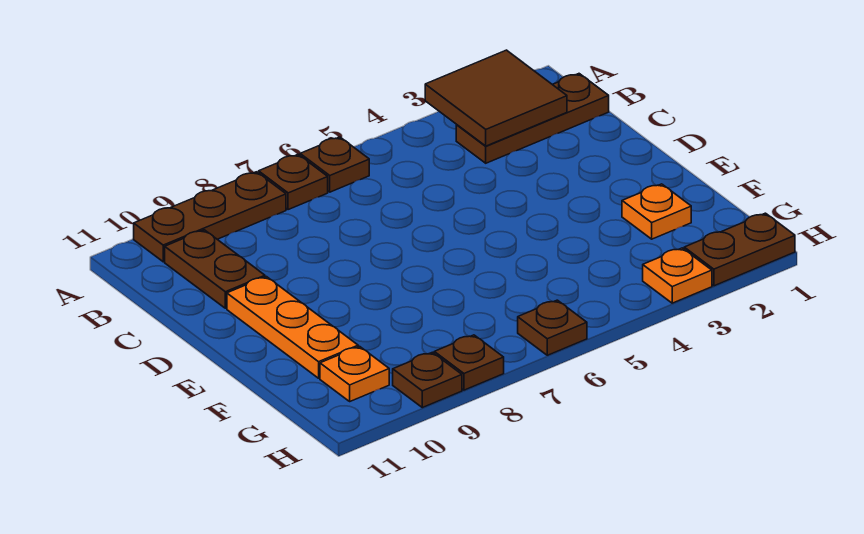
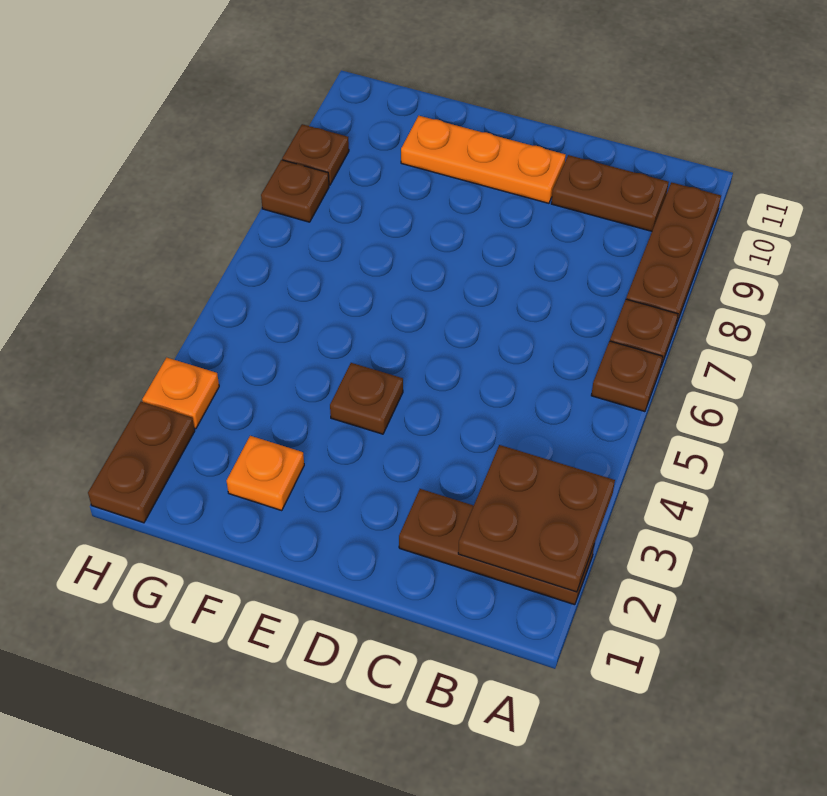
brown tile A2:B3 level 2 -> brown plate A2:B3 level 2
brown plate B1:B3 level 1 -> brown plate A2:C2 level 1
orange plate G10 level 1 -> none
brown plate H6 level 1 -> brown plate E4 level 1

